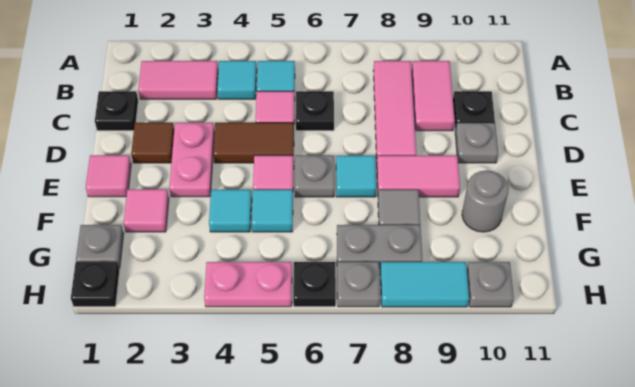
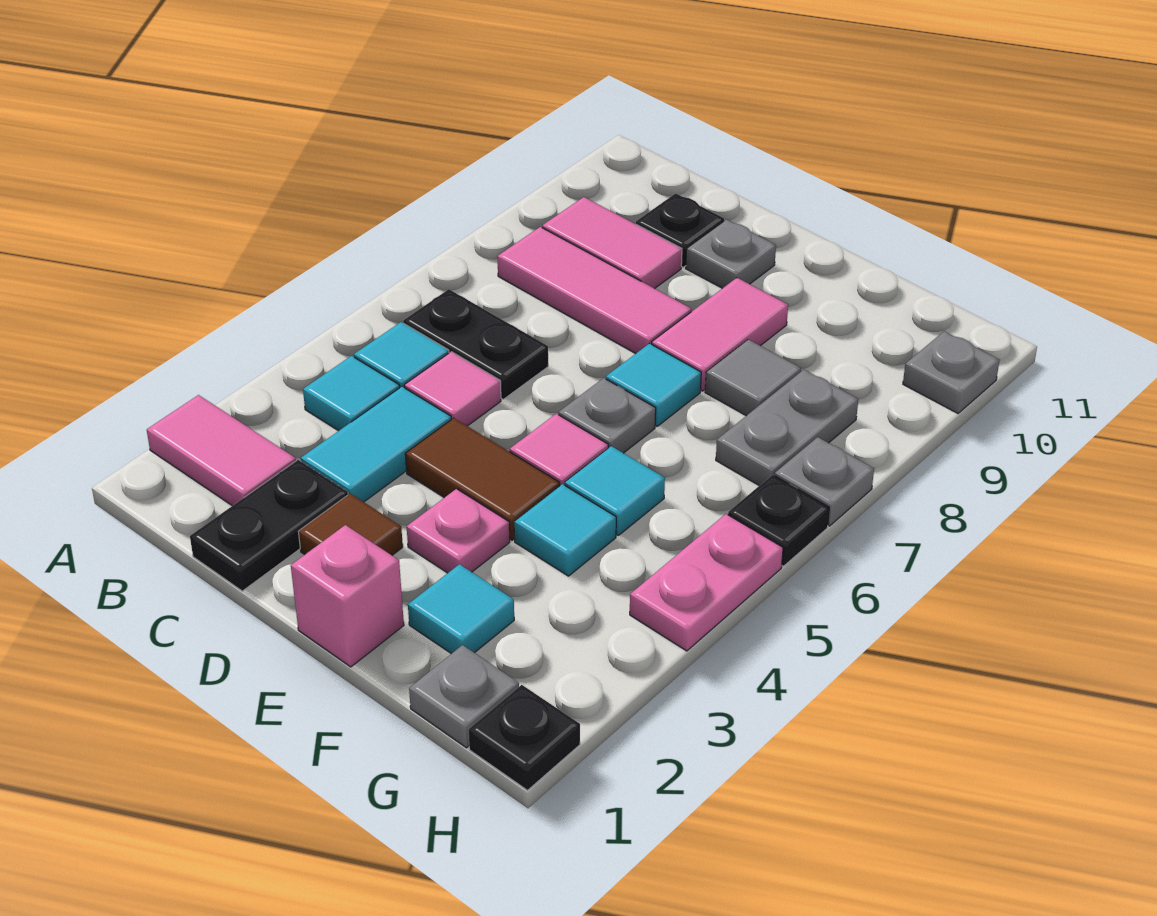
pink tile B2:B3 level 1 -> pink tile A2:B2 level 1
black plate C1 level 1 -> black plate C1:C2 level 1
black plate C6 level 1 -> black plate B6:C6 level 1
pink plate D3:E3 level 1 -> pink plate E3 level 1
brown tile D4:D5 level 1 -> brown tile D4:E4 level 1
pink tile E1 level 1 -> pink brick E1 level 1
pink tile F2 level 1 -> cyan tile F2 level 1
grey round brick F10 level 1 -> none
cyan tile H8:H9 level 1 -> cyan tile C3:C4 level 1

